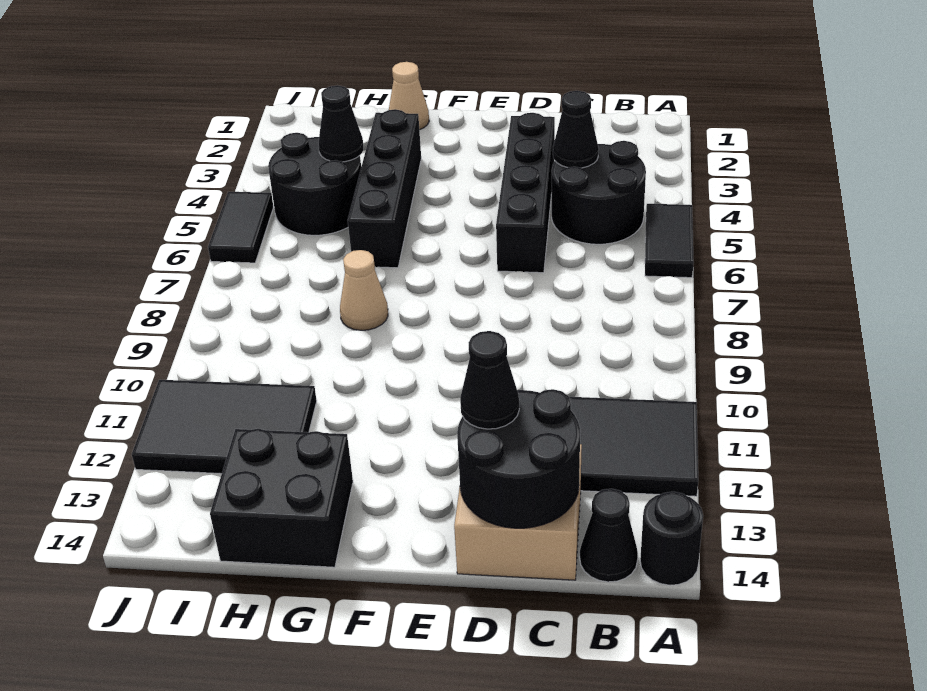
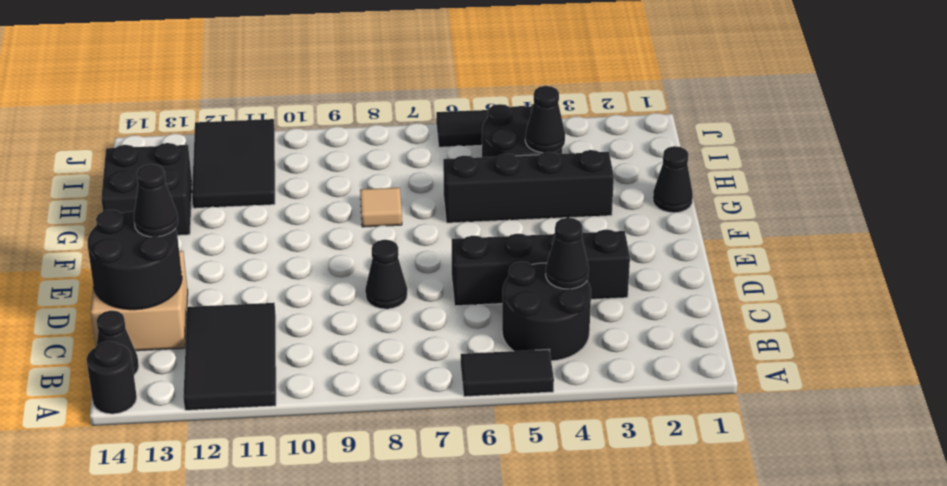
none -> black cone D8 level 1
tan cone G1 level 1 -> black cone G1 level 1
tan cone G8 level 1 -> tan tile G8 level 1

